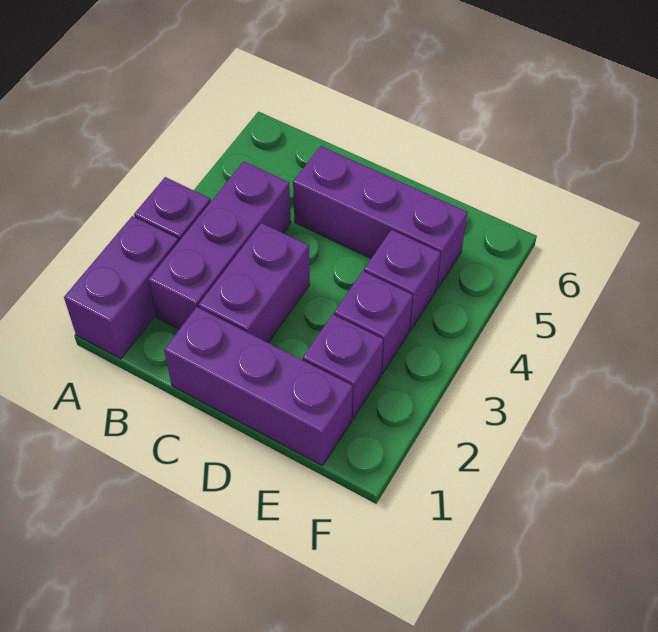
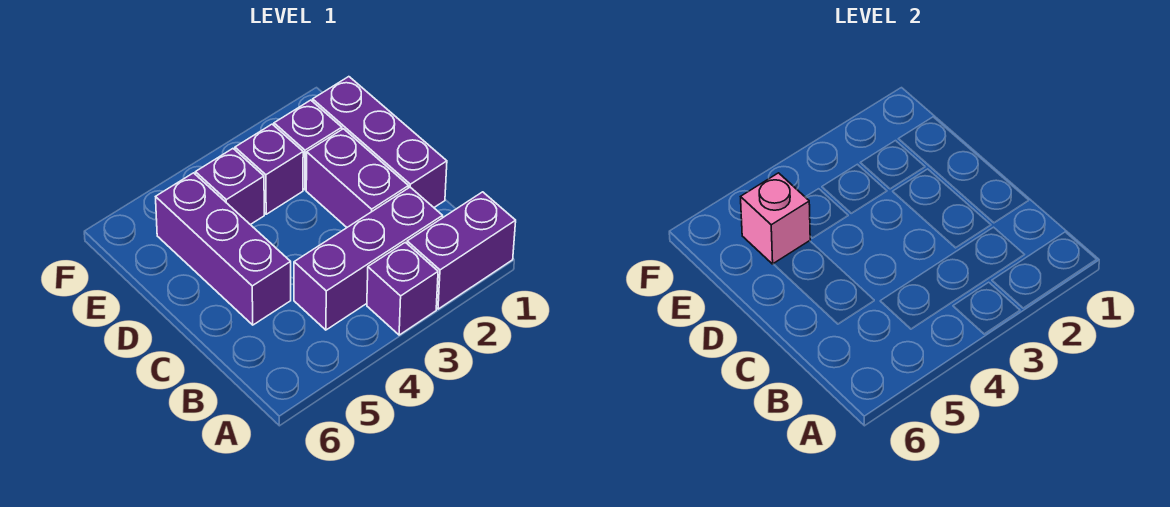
purple brick C2:C3 level 1 -> purple brick C2:D2 level 1
none -> pink brick E5 level 2

